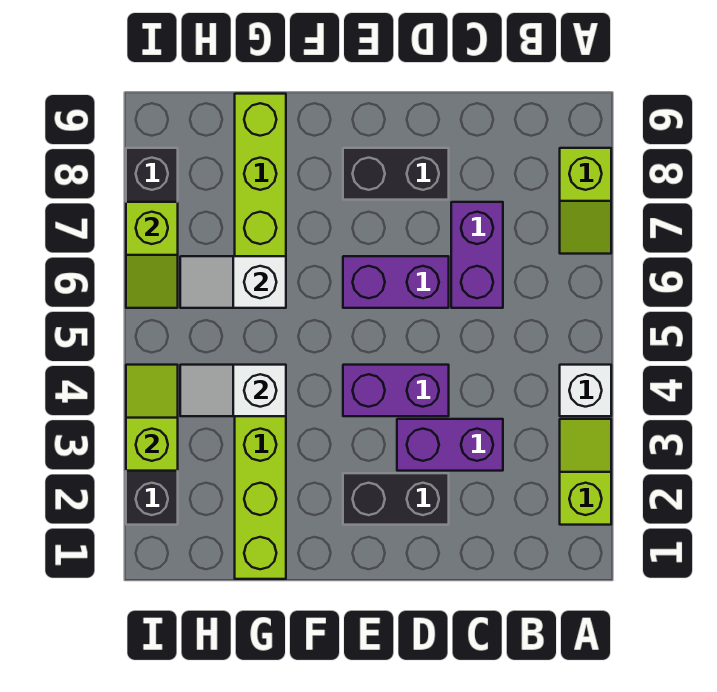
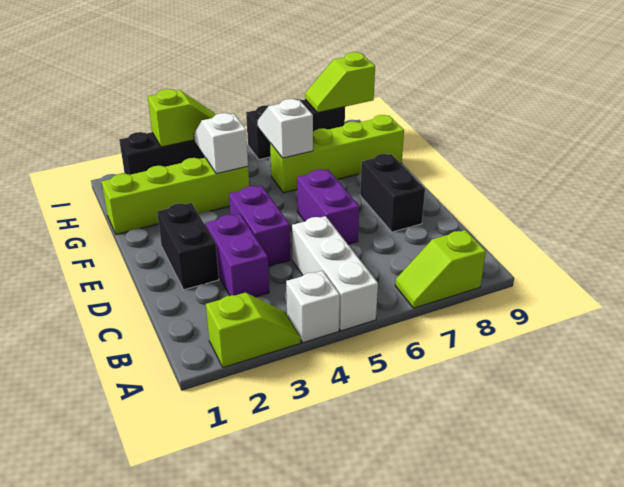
none -> white brick A5:C5 level 1
purple brick C6:C7 level 1 -> none
lime slope I6:I7 level 2 top 7 -> lime slope I8:I9 level 2 top 9

